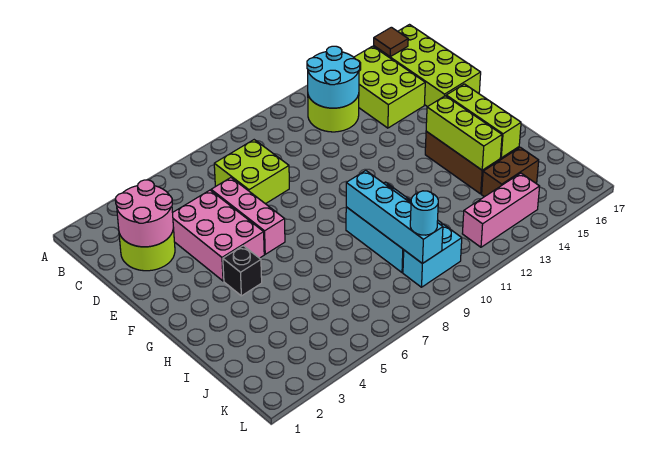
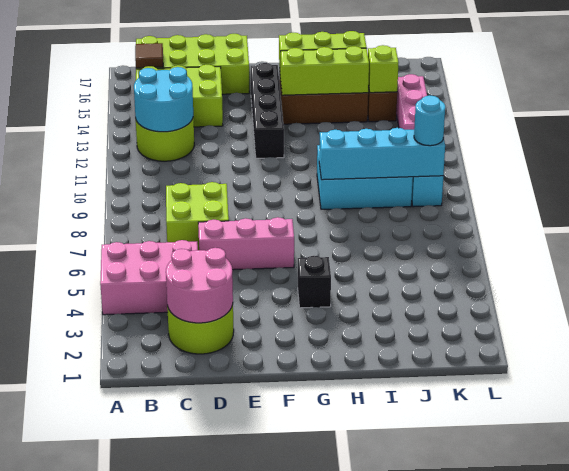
pink brick D4:F5 level 1 -> pink brick A4:C5 level 1
none -> black brick F12:F15 level 1
none -> lime brick J14 level 2

